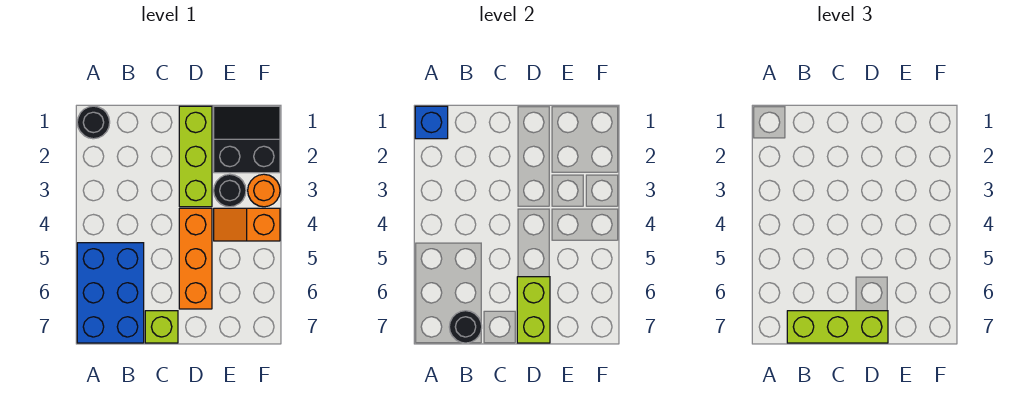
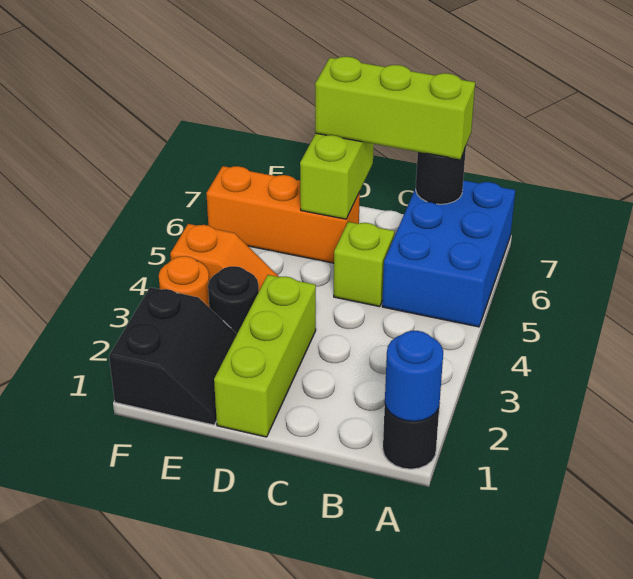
blue brick A1 level 2 -> blue round brick A1 level 2
lime brick C7 level 1 -> lime brick C5 level 1
orange brick D4:D6 level 1 -> orange brick D6:F6 level 1
black slope E1:F2 level 1 top 2 -> black slope E1:F2 level 1 top F

